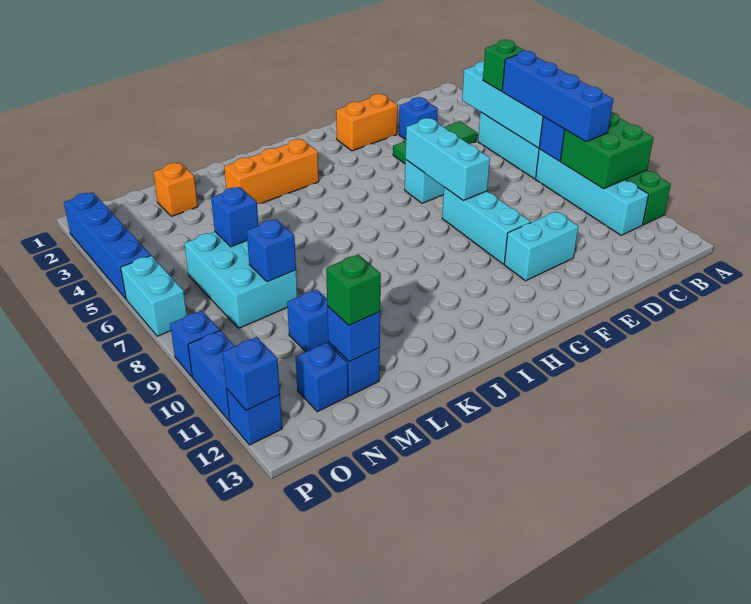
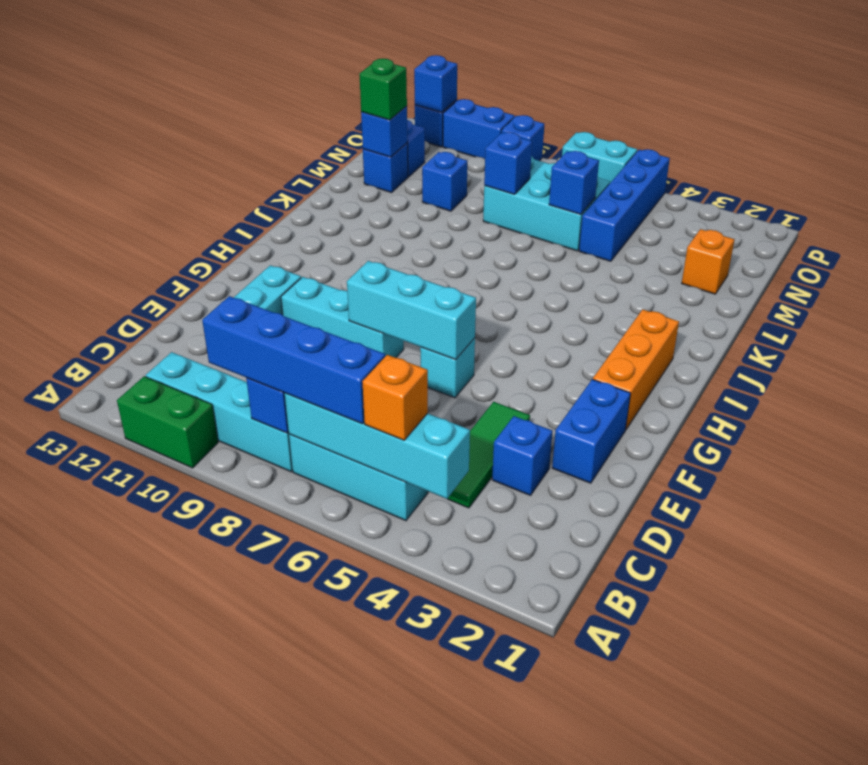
green brick A9:B10 level 2 -> none
green brick B5 level 3 -> orange brick B5 level 3
orange brick E2:F2 level 1 -> blue brick E2:F2 level 1
orange brick I3:K3 level 1 -> orange brick G2:I2 level 1
blue brick P2:P5 level 1 -> blue brick M5:P5 level 1

